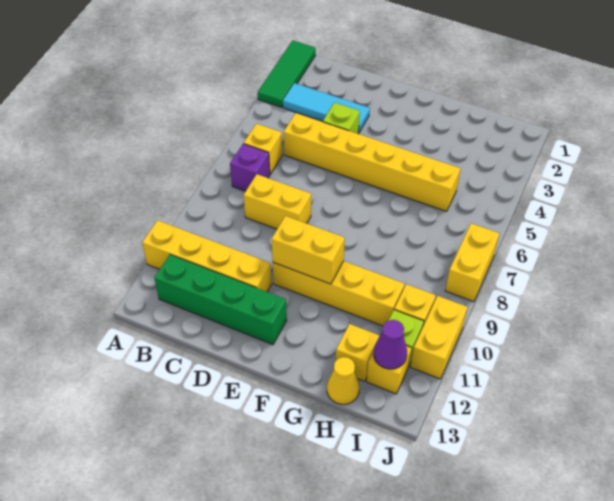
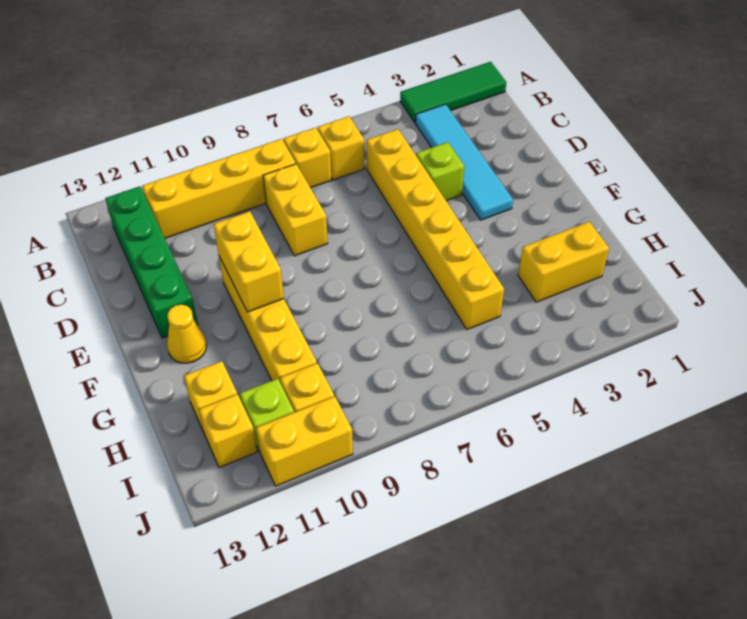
yellow brick A11:D11 level 1 -> yellow brick B8:B11 level 1
cyan tile B3:D3 level 1 -> cyan tile B3:E3 level 1
purple brick B7 level 1 -> yellow brick B7 level 1
yellow cone H13 level 1 -> yellow cone F12 level 1
purple cone I12 level 2 -> none
yellow brick J7:J8 level 1 -> yellow brick H2:H3 level 1

